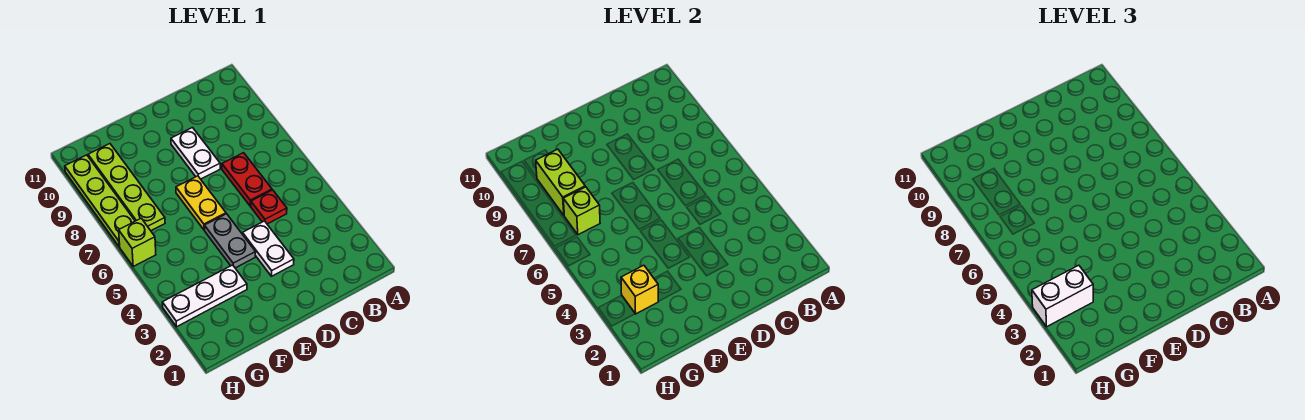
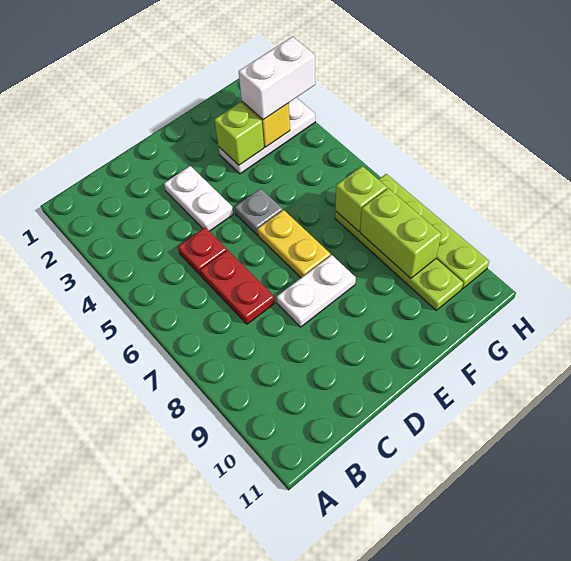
white plate D8:D9 level 1 -> white plate D8:E8 level 1
grey plate E4:E5 level 1 -> grey plate E5 level 1
lime brick H6 level 1 -> lime brick F3 level 2

